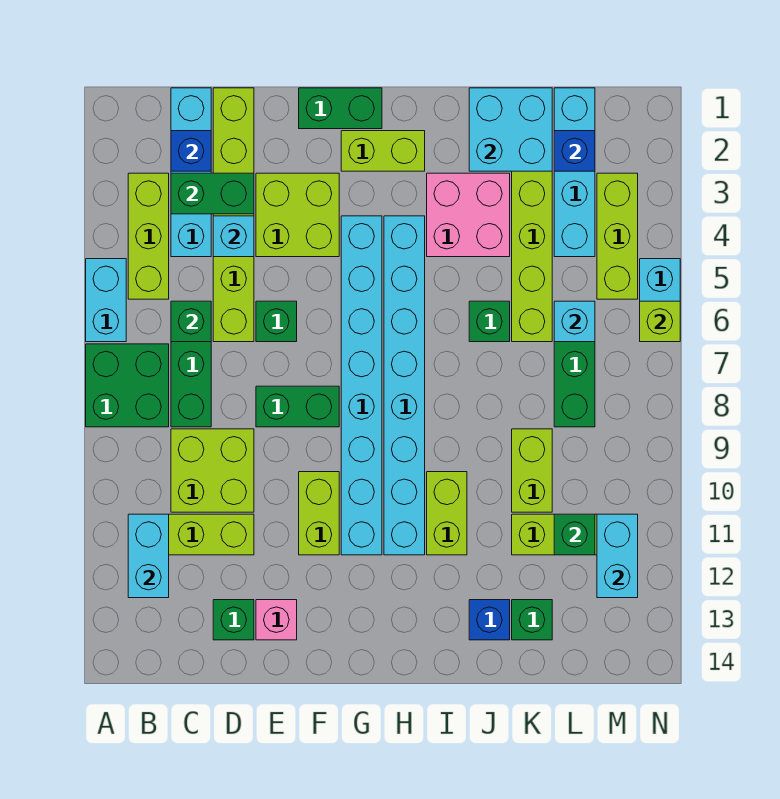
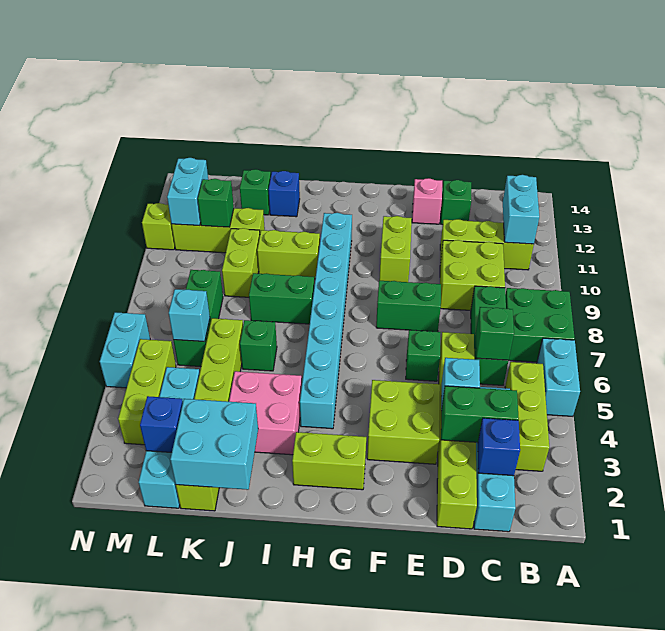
green brick F1:G1 level 1 -> green brick I8:J8 level 1
cyan brick G4:G11 level 1 -> none
lime brick I10:I11 level 1 -> lime brick I10:J10 level 1
lime brick N6 level 2 -> lime brick N11 level 1

